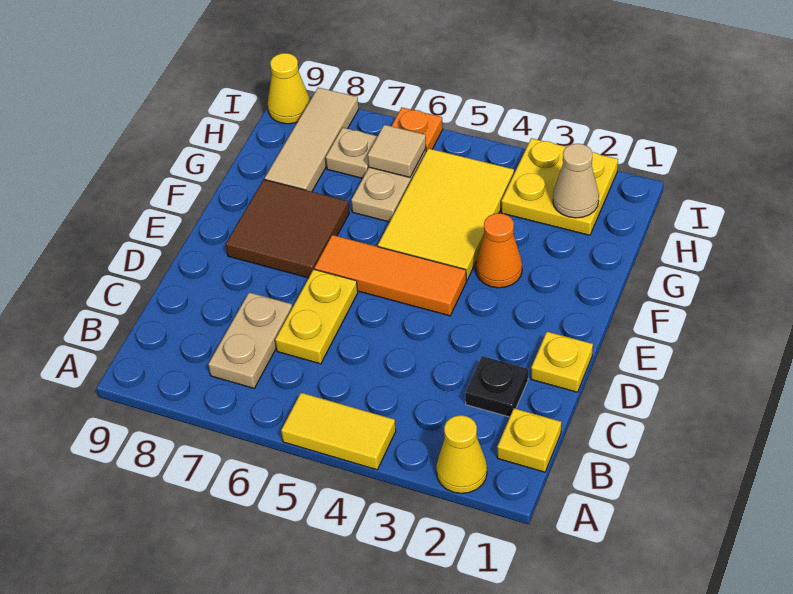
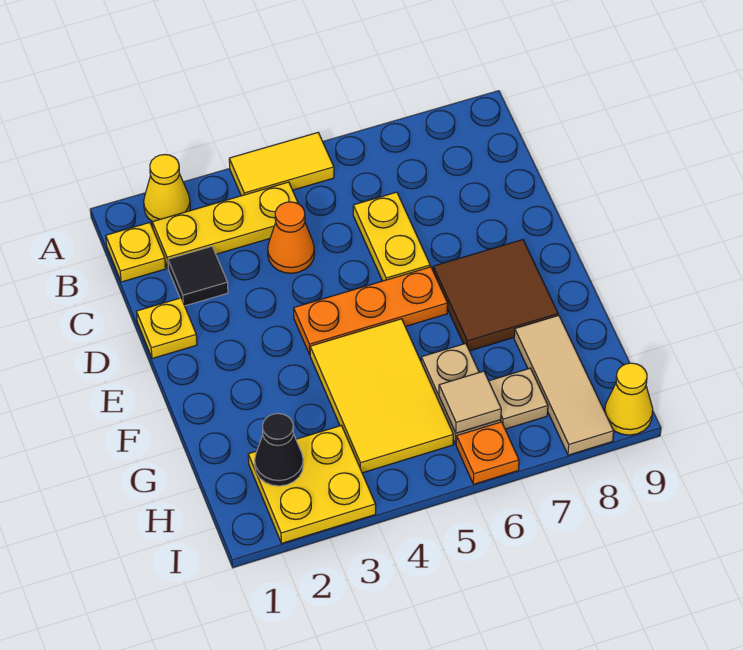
none -> yellow plate B2:B4 level 1
tan plate B7:C7 level 1 -> none
black plate C2 level 1 -> black tile C2 level 1
orange tile E4:E6 level 1 -> orange plate E4:E6 level 1
orange cone F3 level 1 -> orange cone C4 level 1
tan cone H2 level 2 -> black cone H2 level 2

